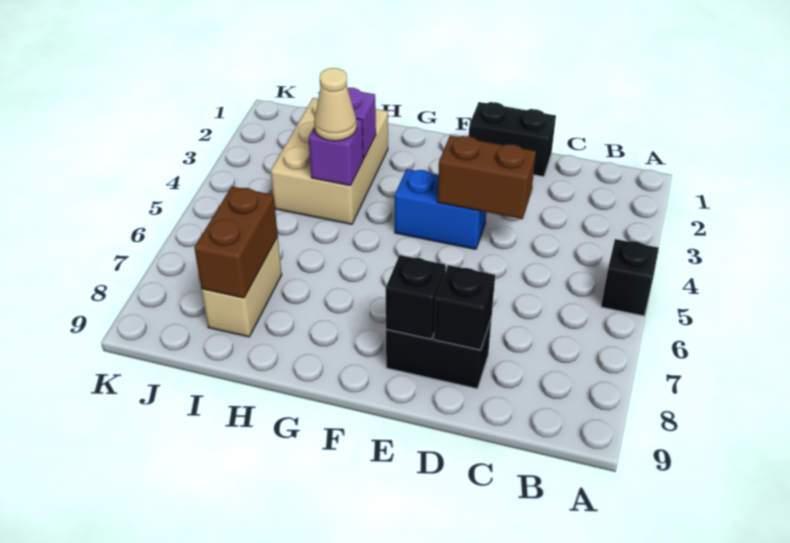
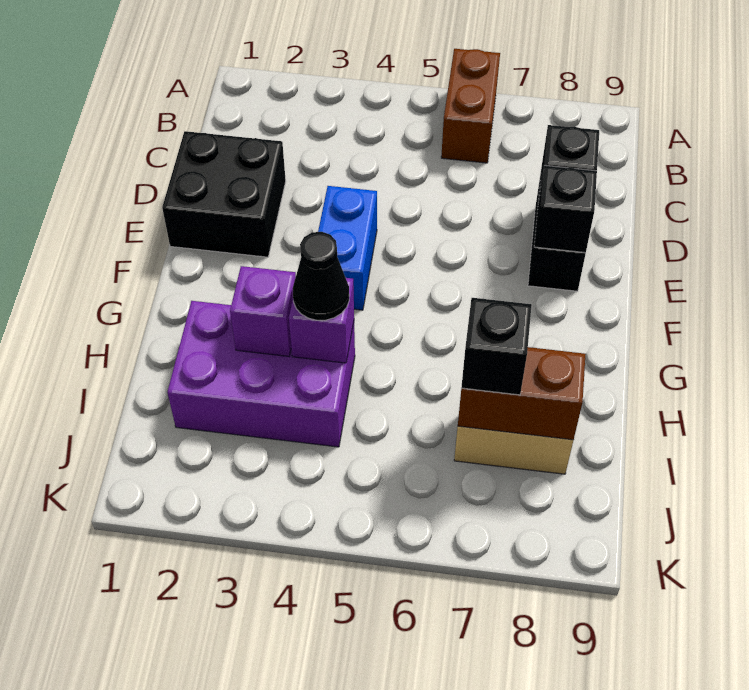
black brick A5 level 1 -> black brick I7 level 3
black brick D1:E1 level 1 -> black brick D1:E2 level 1
brown brick D4:E4 level 2 -> brown brick A6:B6 level 1
tan brick H2:I4 level 1 -> purple brick H2:I4 level 1
tan cone H4 level 3 -> black cone H4 level 3

